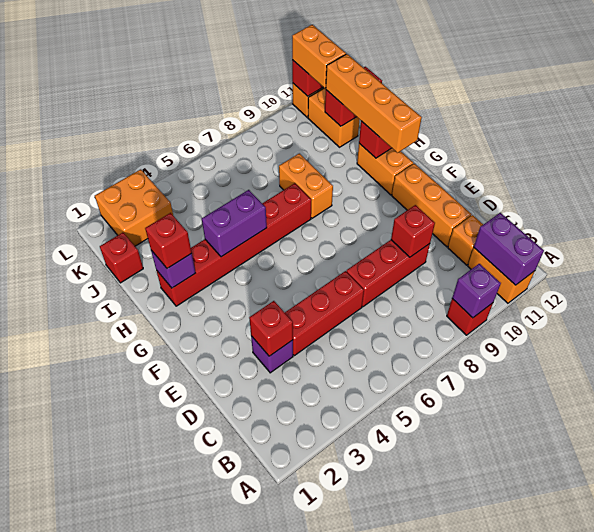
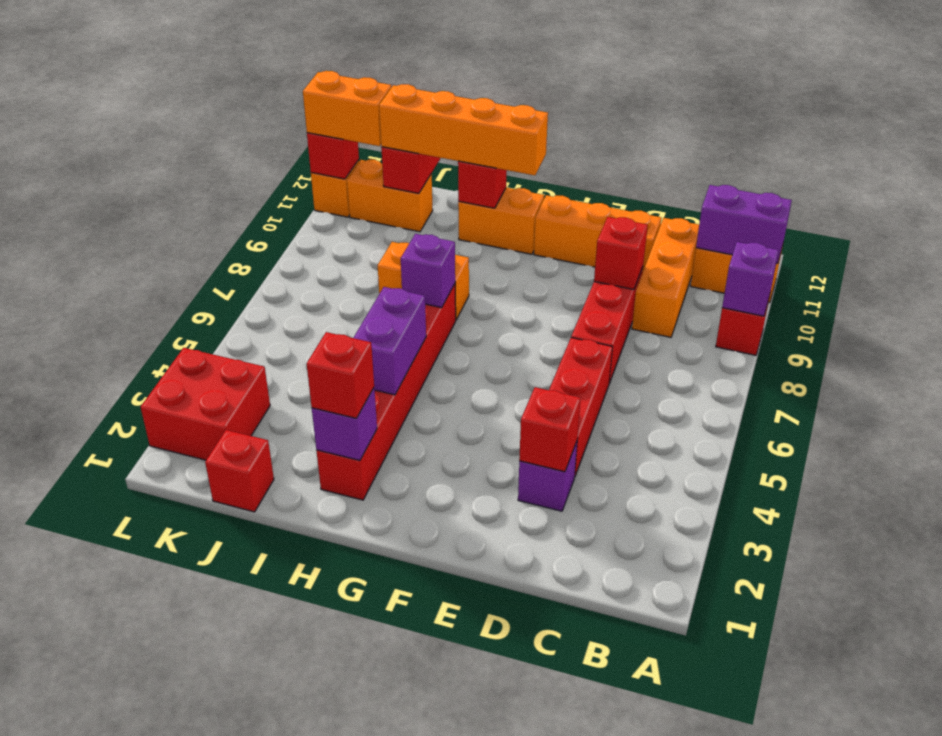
orange brick C11 level 1 -> orange brick C9:C11 level 1
none -> purple brick H7 level 2
orange brick K2:L3 level 1 -> red brick K2:L3 level 1

